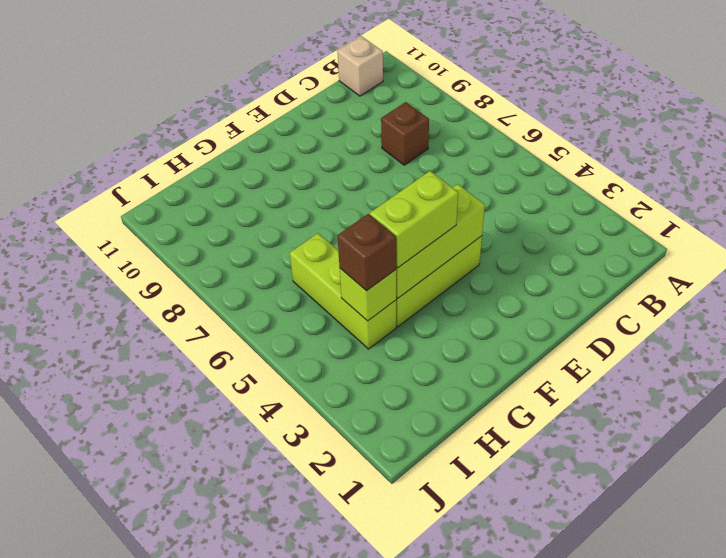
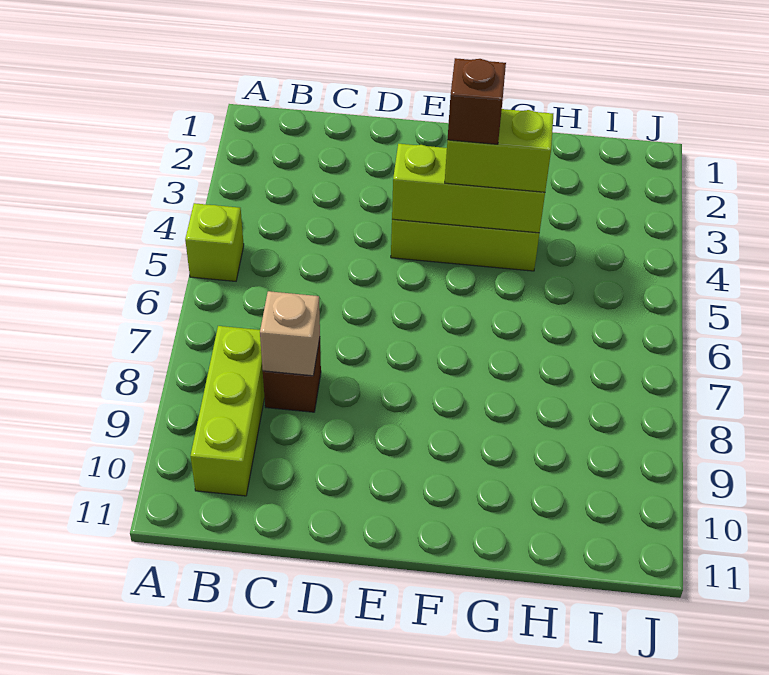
tan brick B11 level 1 -> tan brick C8 level 2
lime brick H4:H6 level 1 -> lime brick B8:B10 level 1
lime brick H4 level 2 -> lime brick A5 level 1
brown brick H4 level 3 -> brown brick F4 level 4

